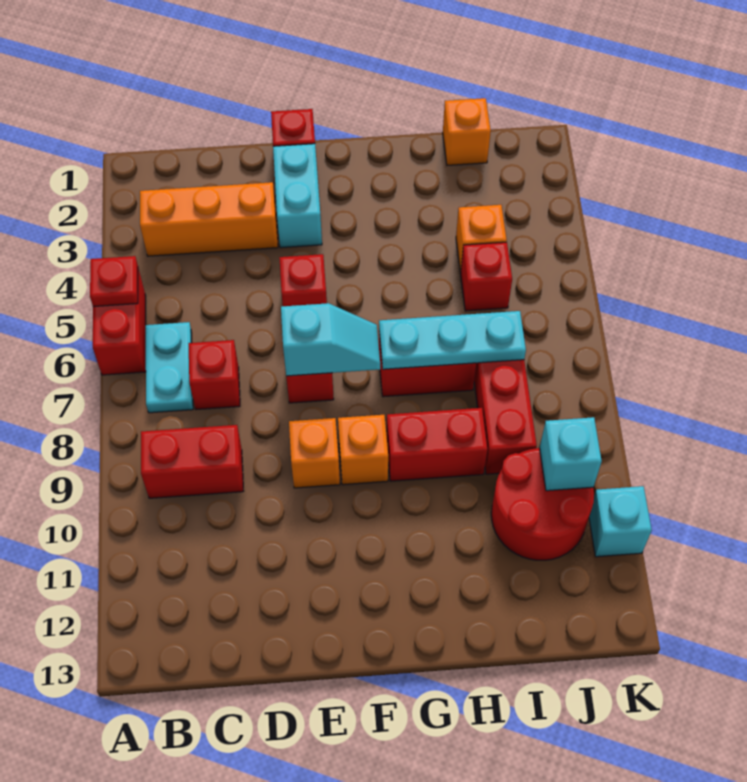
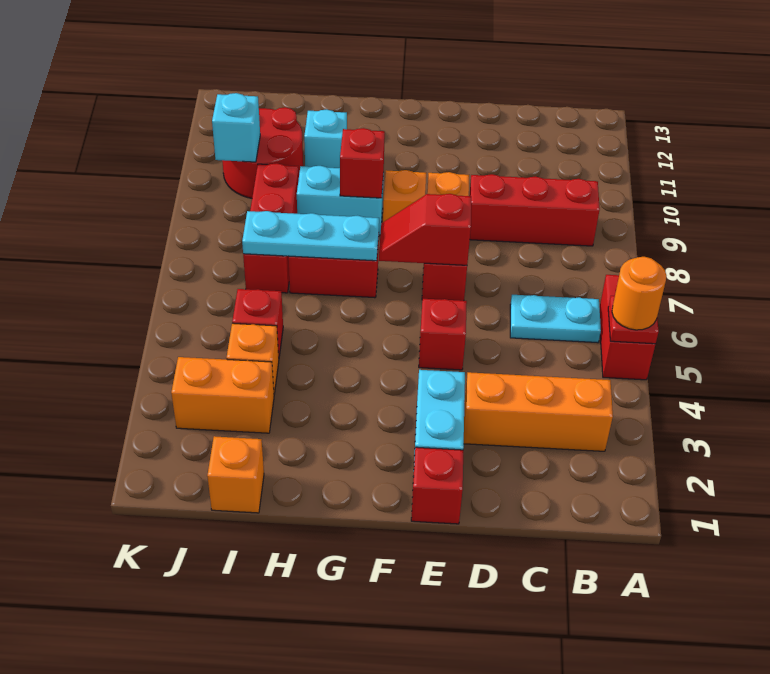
none -> orange round brick A5 level 3
cyan plate B6:B7 level 1 -> cyan plate B6:C6 level 1
red brick B9:C9 level 1 -> red brick B9:D9 level 1
red brick C7 level 1 -> red brick G9 level 2
cyan slope E7:F7 level 2 top E -> red slope E7:F7 level 2 top E
red brick G9:H9 level 1 -> cyan brick G9:H9 level 1
none -> orange brick I3:J3 level 1
cyan brick K11 level 1 -> cyan brick H11 level 1

